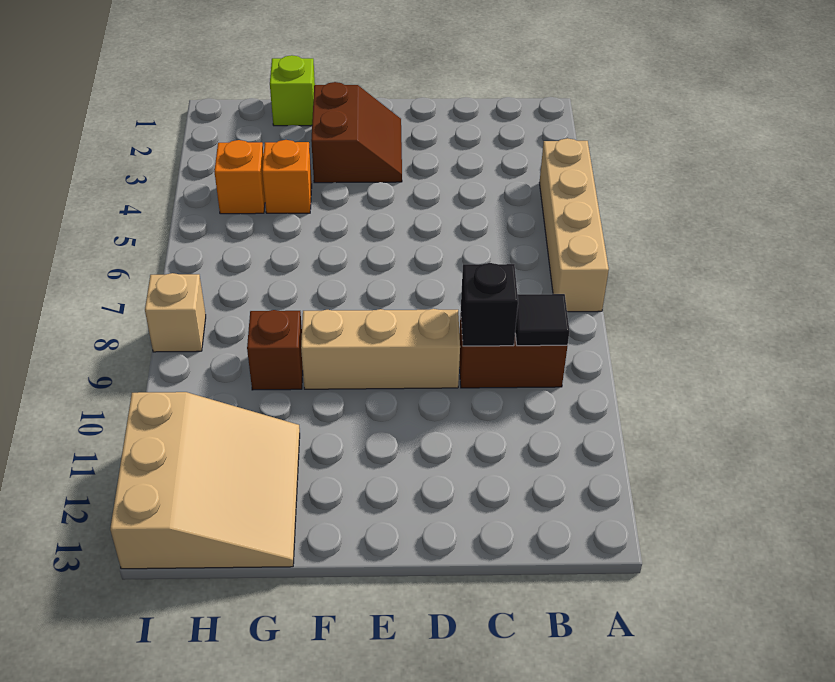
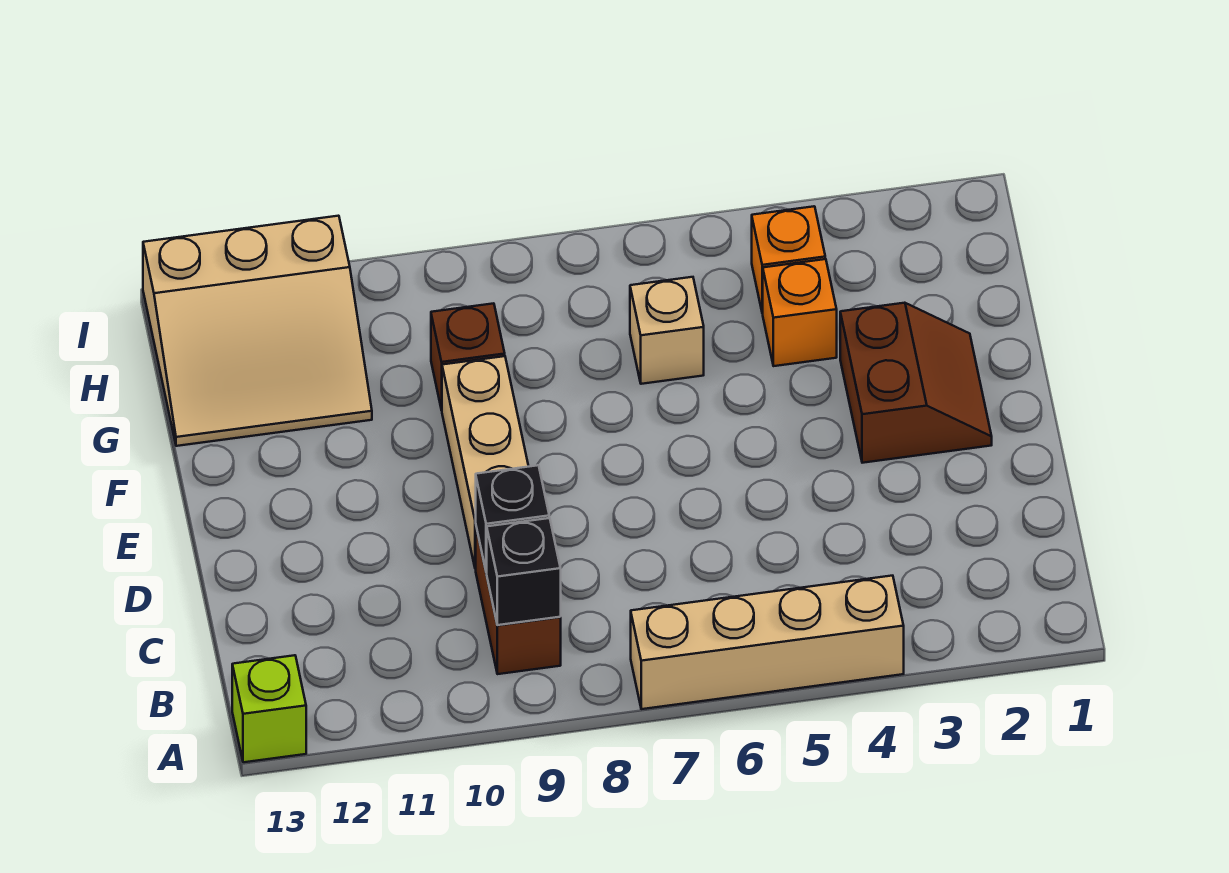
black tile B9 level 2 -> black brick B9 level 2
brown slope E2:F3 level 1 top F -> brown slope E2:F3 level 1 top 3
lime brick G1 level 1 -> lime brick A13 level 1
tan brick I8 level 1 -> tan brick G6 level 1

